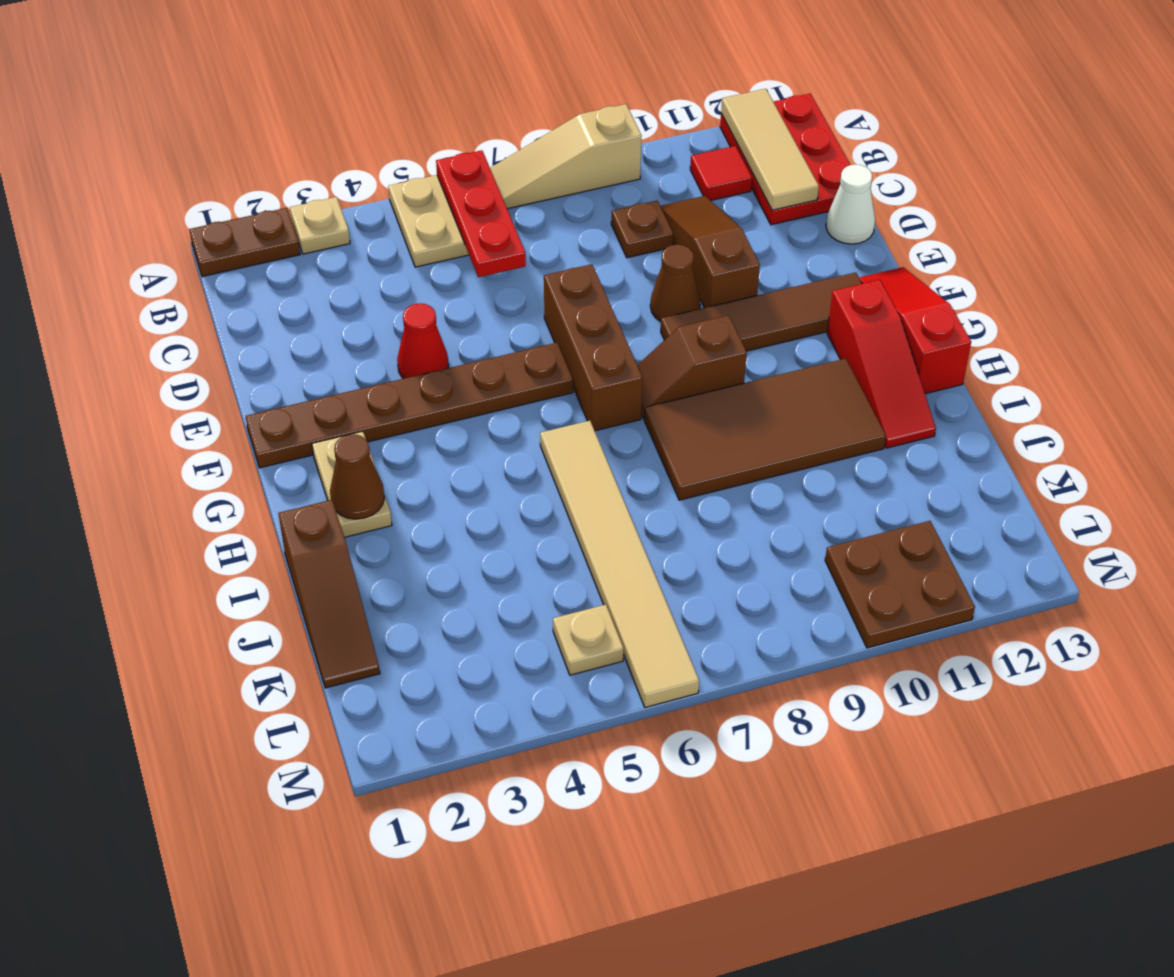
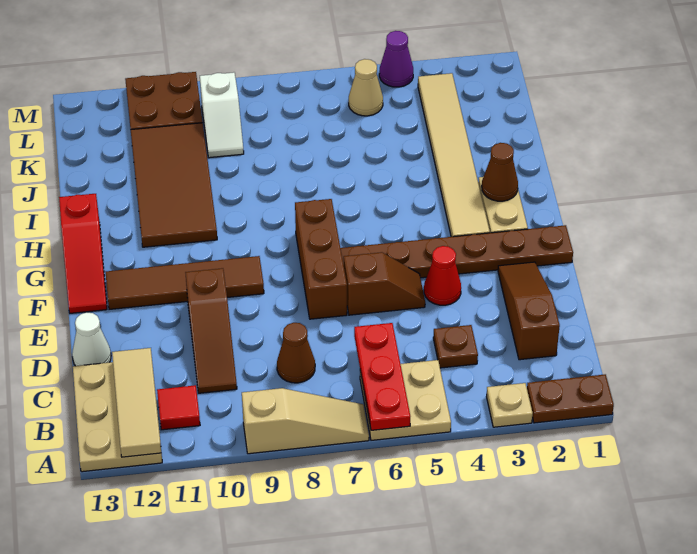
red plate A12:C13 level 1 -> tan plate A12:C13 level 1
brown plate C9 level 1 -> brown plate C4 level 1
brown cone E9 level 1 -> brown cone C8 level 1
brown slope G8:G9 level 1 top 9 -> brown slope E5:E6 level 1 top 6
red slope G12:I12 level 1 top G -> none
tan tile H6:M6 level 1 -> tan tile G3:L3 level 1
brown tile H8:I11 level 1 -> brown tile H10:K11 level 1
brown slope I1:K1 level 1 top I -> brown slope C2:E2 level 1 top C
none -> white slope K9:L9 level 1 top L
tan plate L5 level 1 -> tan cone L5 level 1
none -> purple cone M4 level 1

